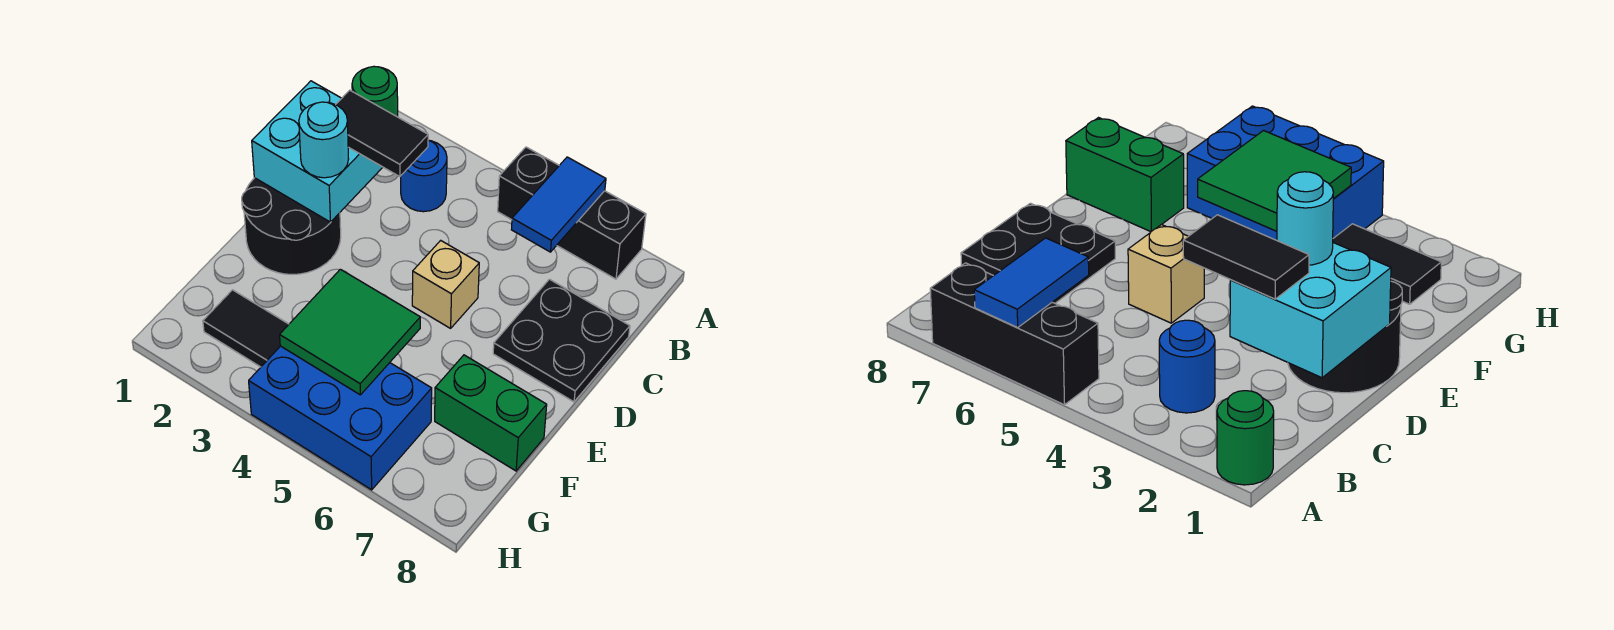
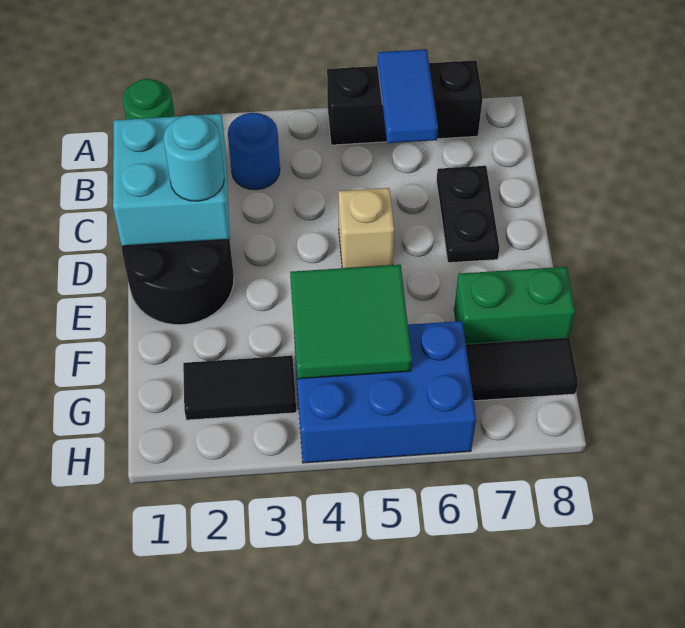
black tile C2:C3 level 3 -> black tile G7:G8 level 1
black plate C7:D8 level 1 -> black plate C7:D7 level 1

